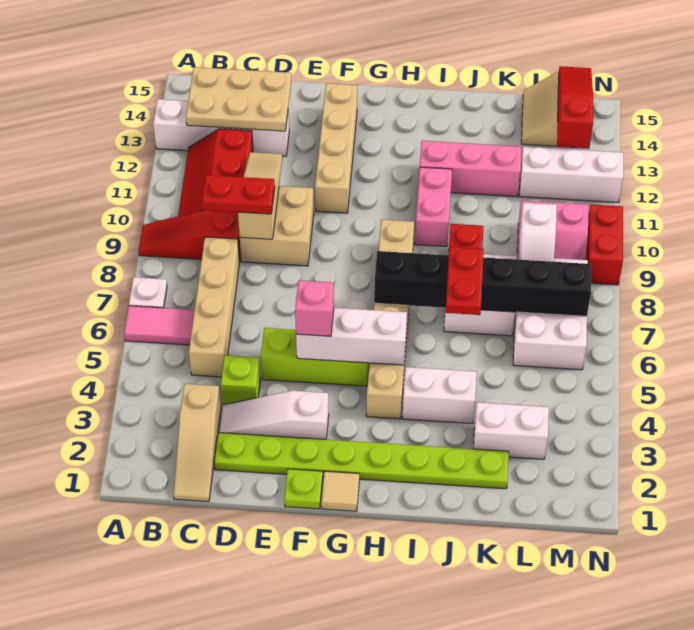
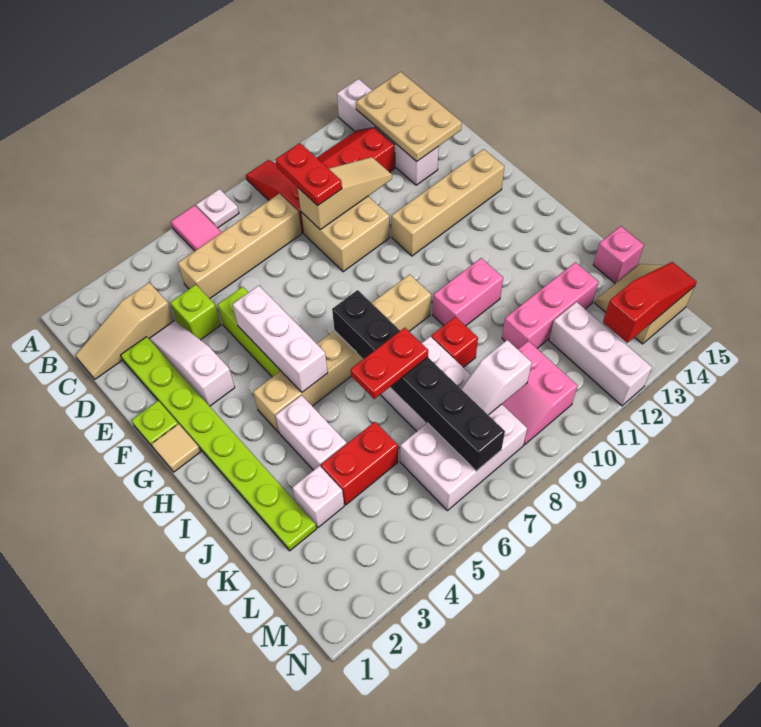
pink brick F5 level 3 -> pink brick K15 level 1
pink brick I12:K12 level 1 -> pink brick K11:K13 level 1
white brick K3:L3 level 1 -> white brick K3 level 1
red brick N9:N10 level 1 -> red brick K4:K5 level 1

